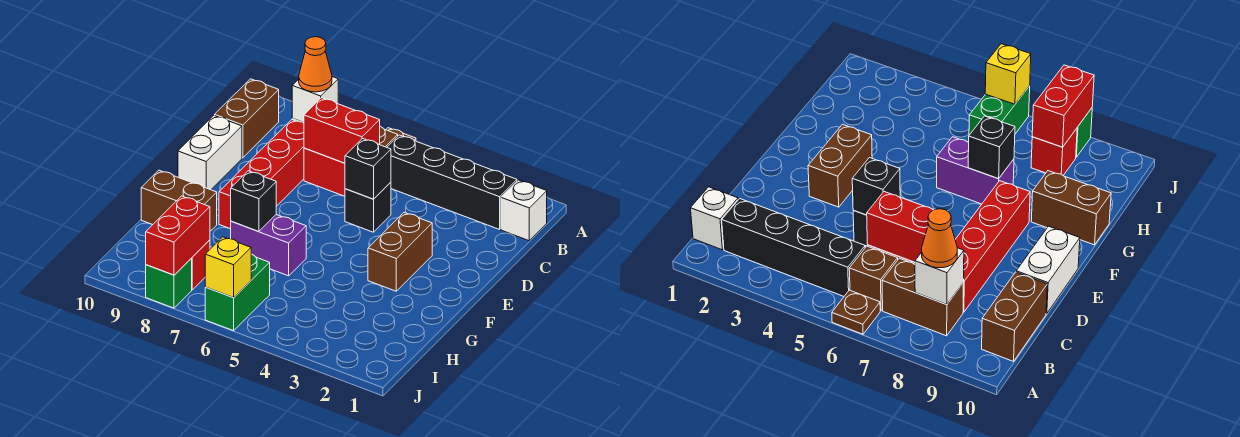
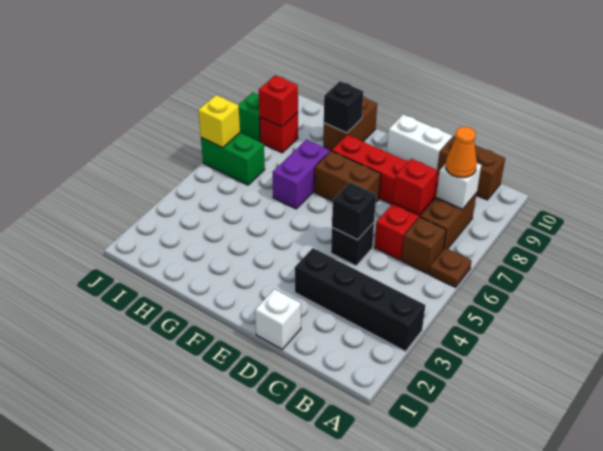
white brick B1 level 1 -> white brick D1 level 1
black brick B2:B5 level 1 -> black brick A3:D3 level 1
red brick C6:C7 level 2 -> red brick C7 level 2
brown brick E3:F3 level 1 -> brown brick E7:F7 level 1
black brick G7 level 2 -> black brick G9 level 2
red brick I8:J8 level 2 -> red brick I8 level 2

